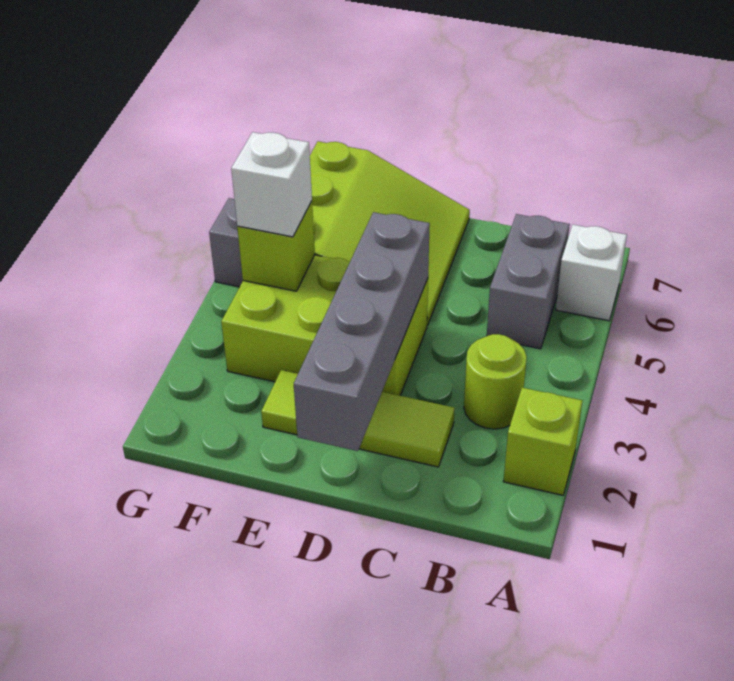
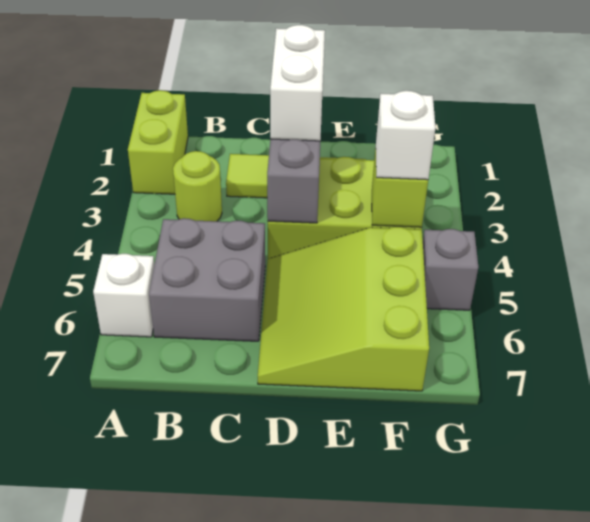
lime brick A2 level 1 -> lime brick A1:A2 level 1
grey brick B5:B6 level 1 -> grey brick B5:C6 level 1
none -> white brick D2:D3 level 3

